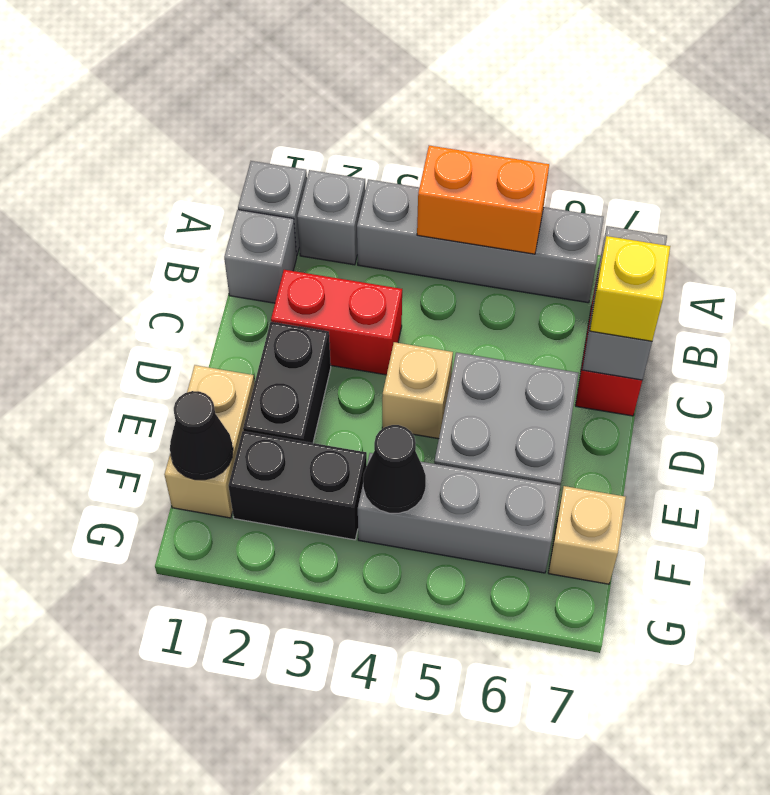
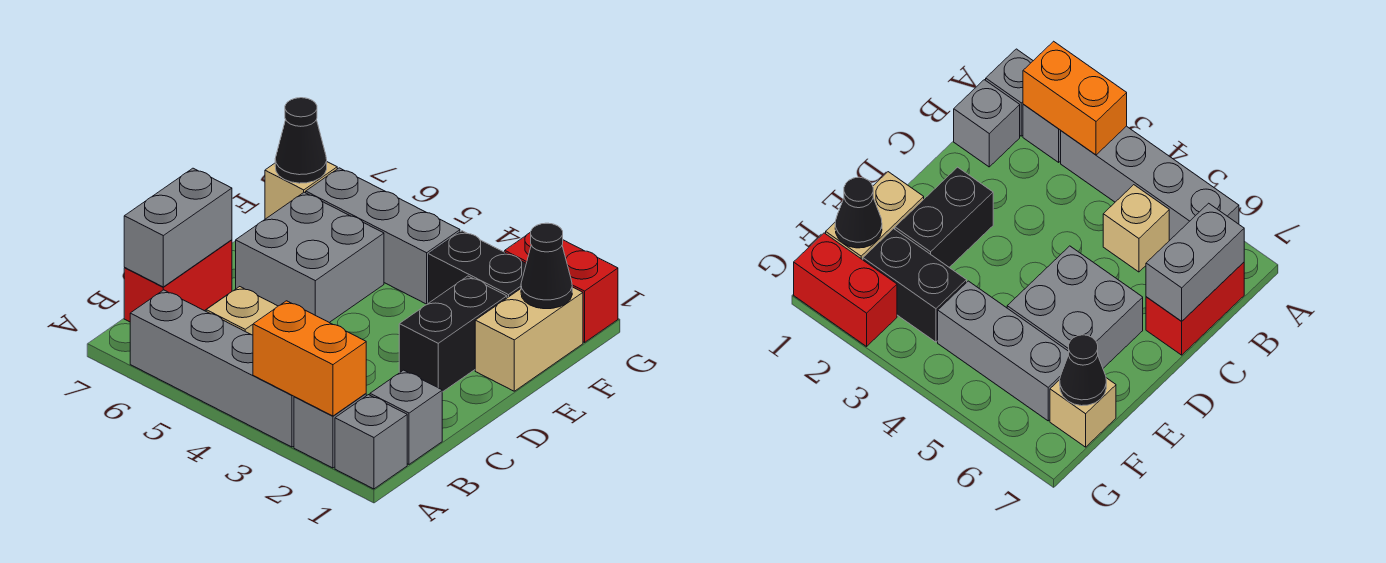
orange brick A4:A5 level 2 -> orange brick A2:A3 level 2
red brick C2:C3 level 1 -> red brick G1:G2 level 1
yellow brick C7 level 3 -> none
tan brick D4 level 1 -> tan brick B5 level 1
black cone F4 level 2 -> black cone F7 level 2

